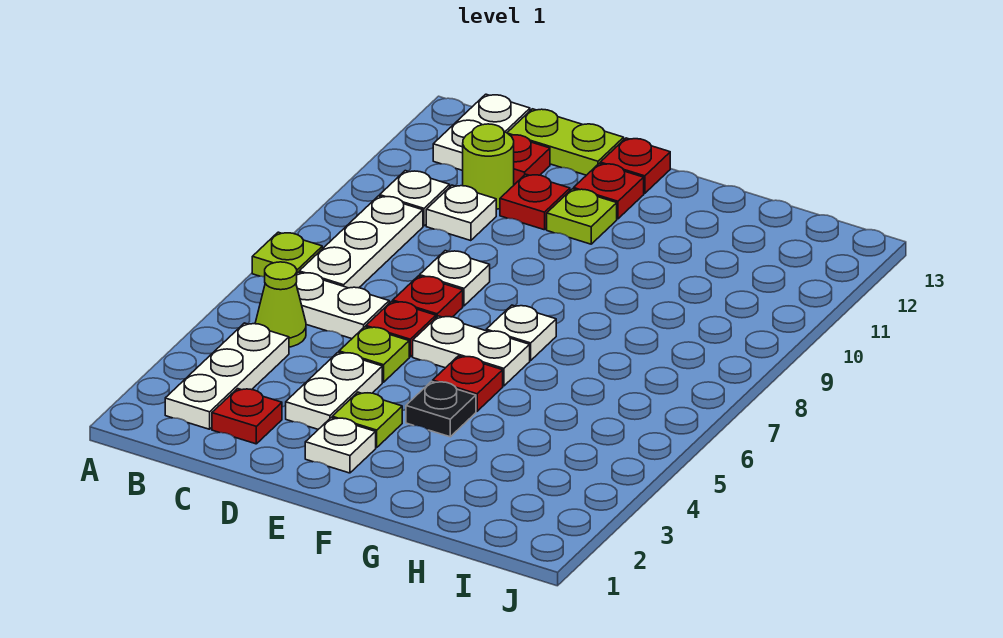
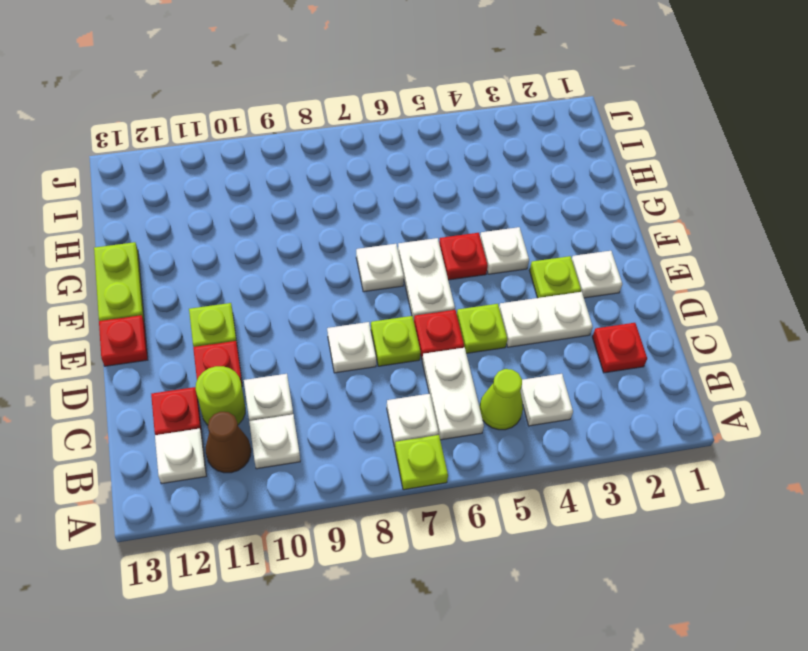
white plate B2:B4 level 1 -> white plate B4 level 1
white plate B7:B9 level 1 -> white plate B7 level 1
none -> brown cone B11 level 1
white plate B12:B13 level 1 -> white plate B12 level 1
lime plate C13:D13 level 1 -> lime plate F13:G13 level 1
red plate D7 level 1 -> lime plate D7 level 1
red plate E12 level 1 -> none
black plate F4 level 1 -> white plate F4 level 1

